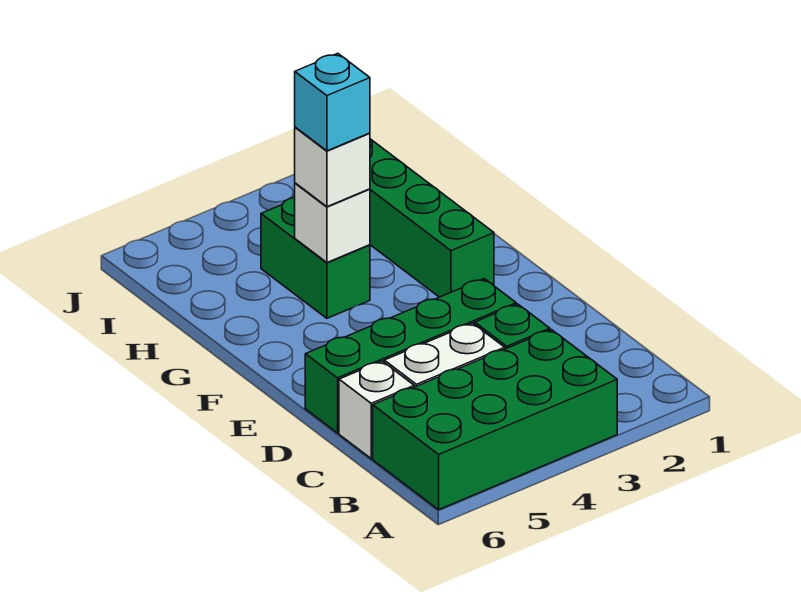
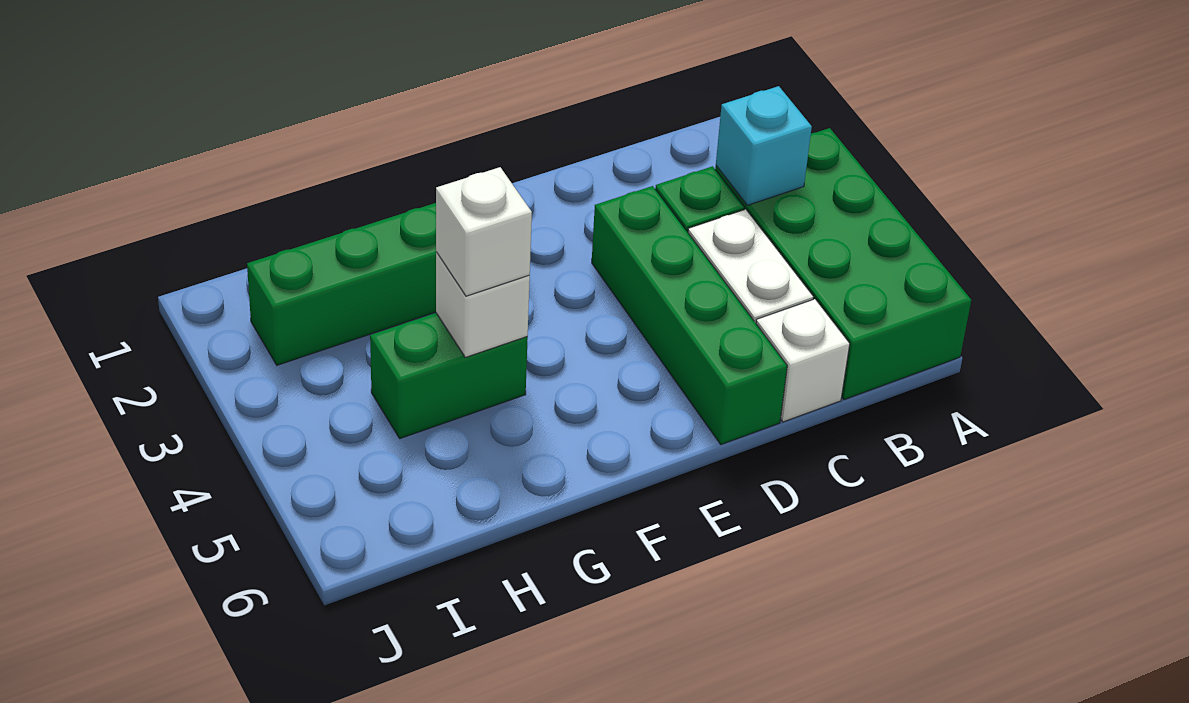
cyan brick G4 level 4 -> cyan brick B3 level 2

